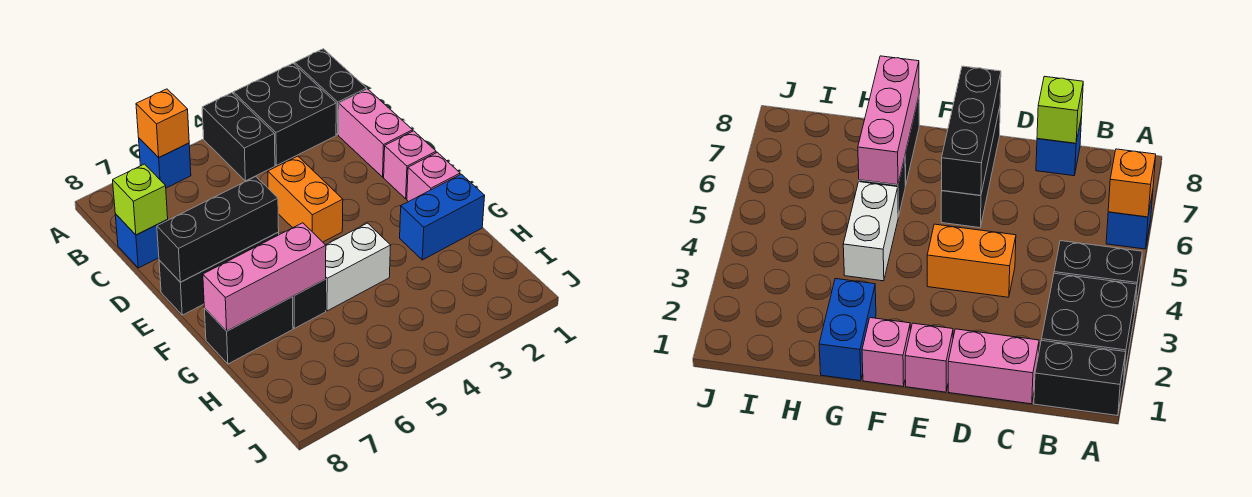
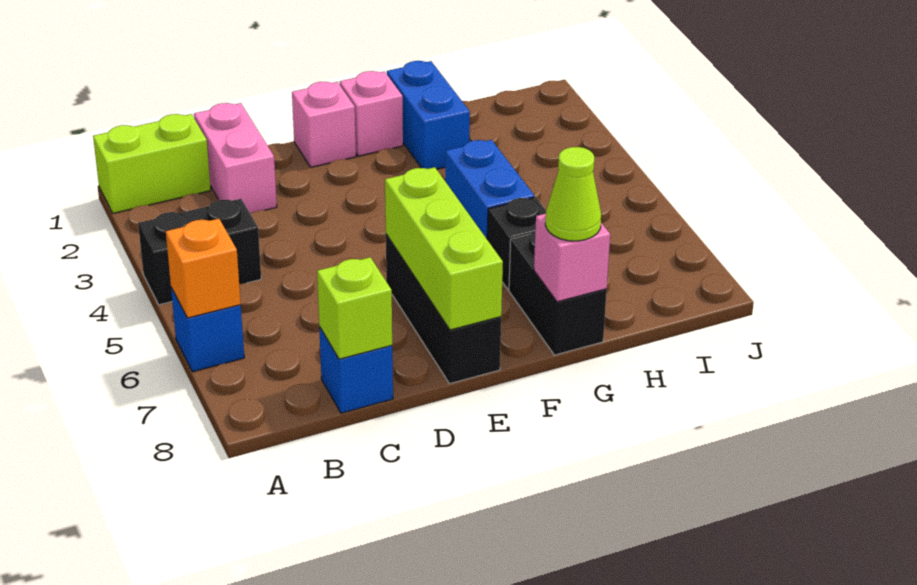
black brick A1:B1 level 1 -> lime brick A1:B1 level 1
black brick A2:B3 level 1 -> none
pink brick C1:D1 level 1 -> pink brick C1:C2 level 1
orange brick D4:E4 level 1 -> none
black brick E6:E8 level 2 -> lime brick E6:E8 level 2
white brick G4:G5 level 1 -> blue brick G4:G5 level 1
pink brick G6:G8 level 2 -> pink brick G8 level 2
none -> lime cone G8 level 3

